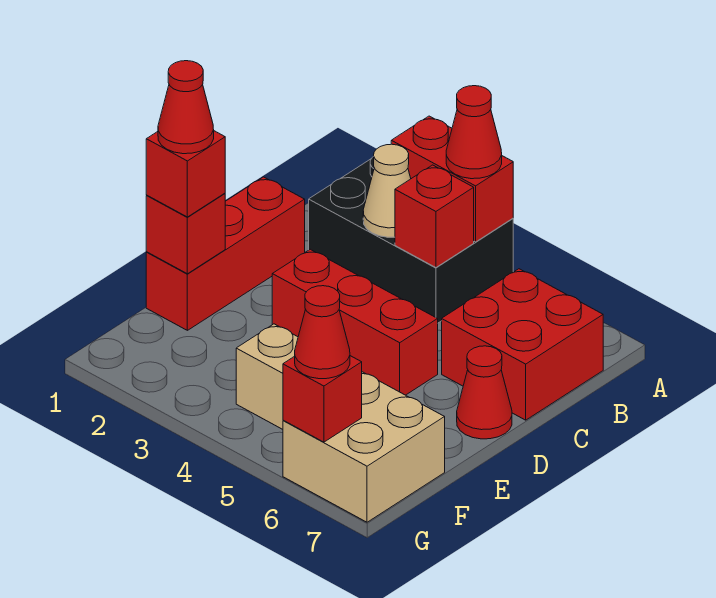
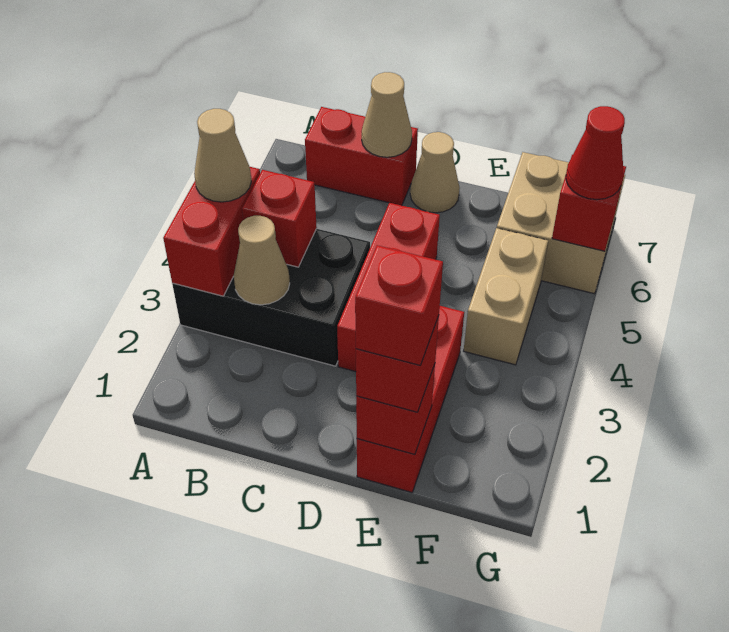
black brick A2:B4 level 1 -> black brick A3:C4 level 1
red cone A4 level 3 -> tan cone A4 level 3
red brick B6:C7 level 1 -> red brick B7:C7 level 1
red brick C1:E1 level 1 -> red brick E1:E3 level 1
none -> tan cone C7 level 2
red cone D7 level 1 -> tan cone D7 level 1
red cone E1 level 4 -> red brick E1 level 4

